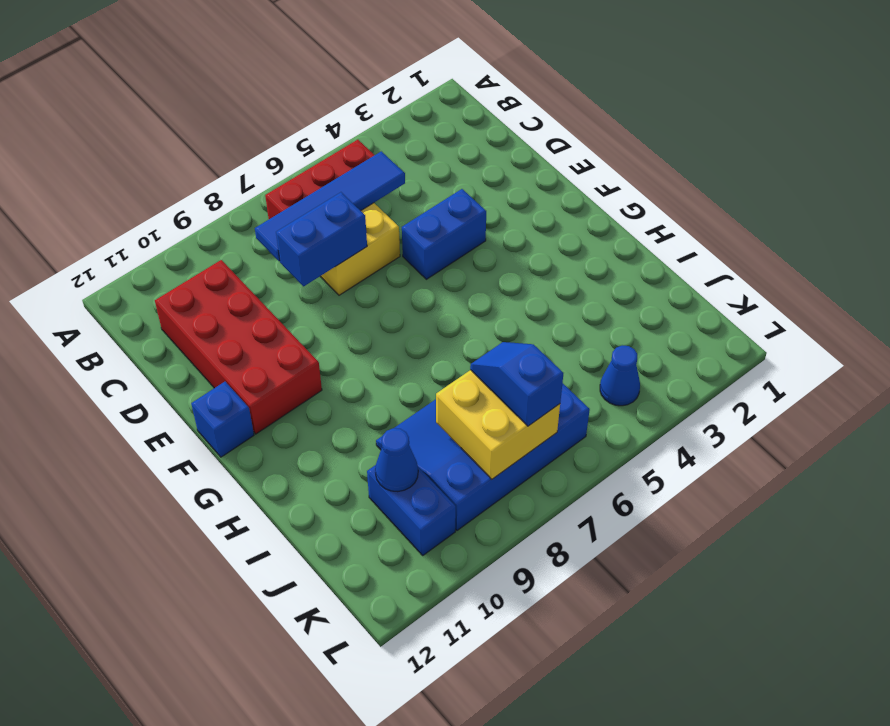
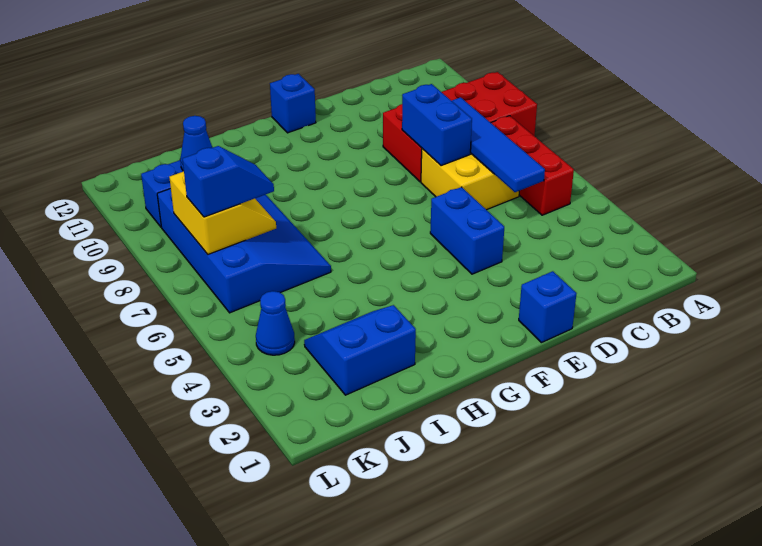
red brick C10:F11 level 1 -> red brick A8:D9 level 1
none -> blue brick E1 level 1
none -> blue slope I2:J3 level 1 top 2
yellow brick J7:K8 level 2 -> yellow slope J7:K8 level 2 top K

